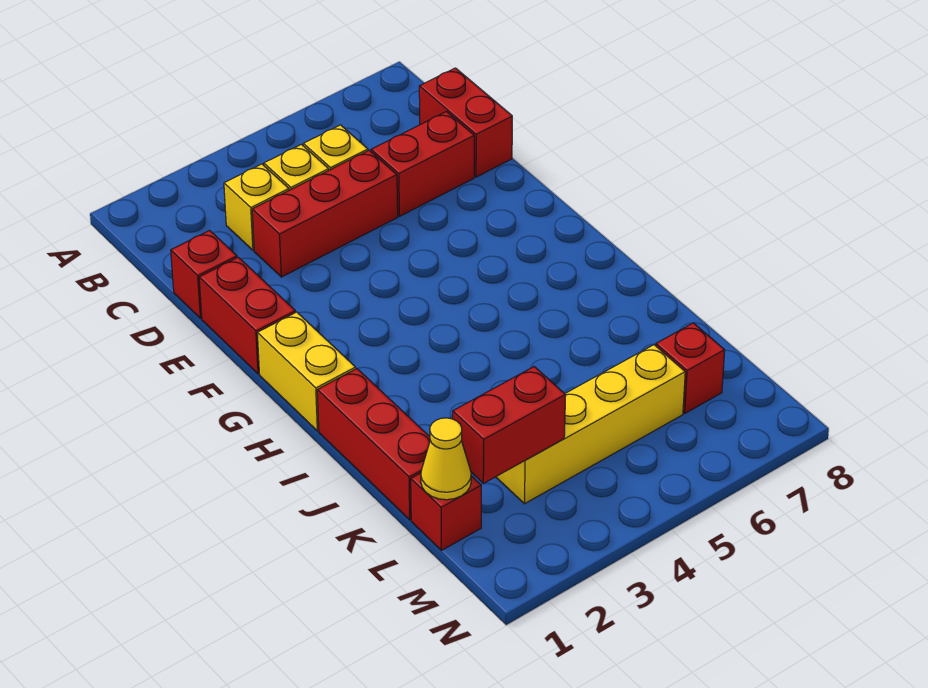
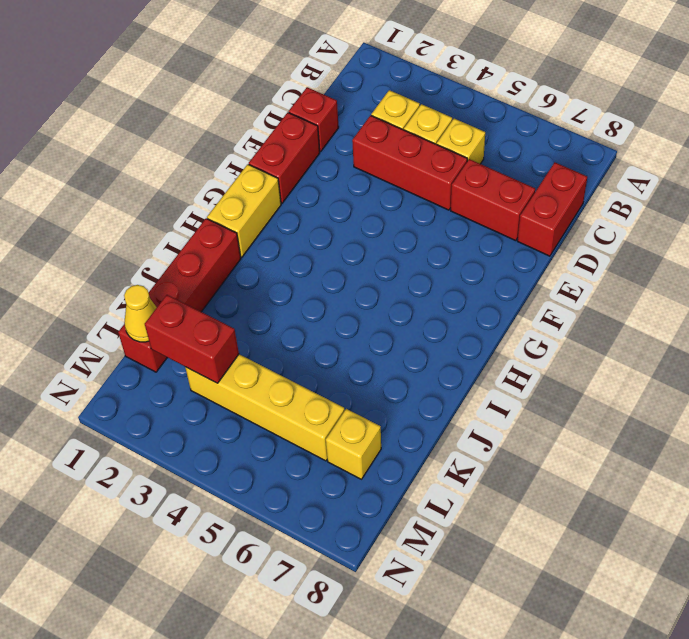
red brick L7 level 1 -> yellow brick L7 level 1

